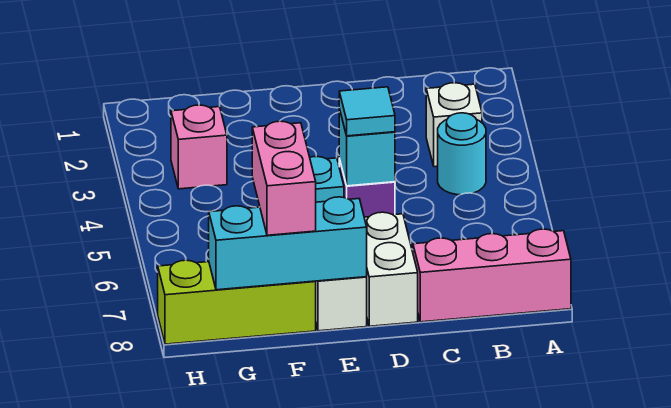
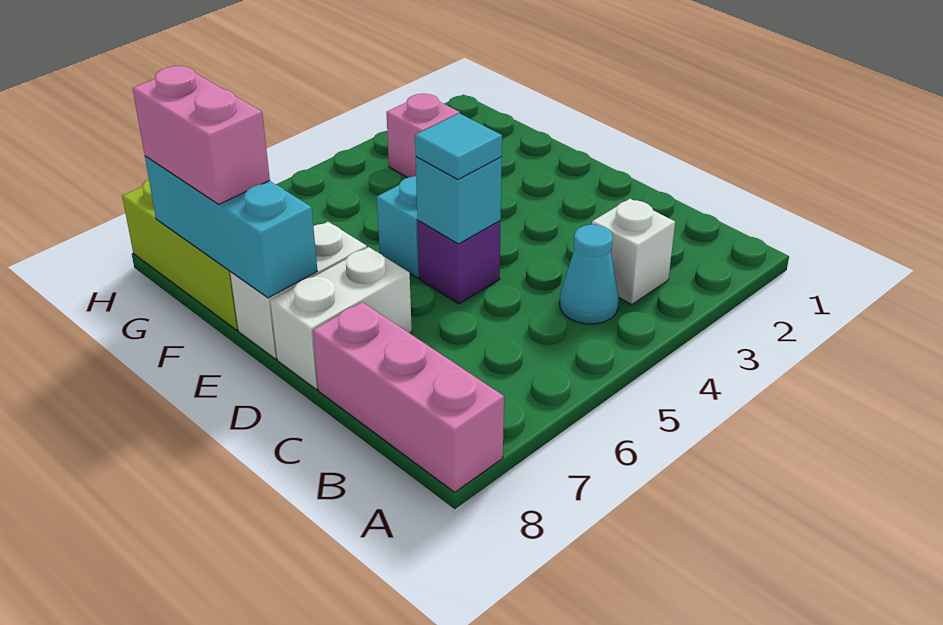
cyan round brick B4 level 1 -> cyan cone B4 level 1
pink brick F7:F8 level 3 -> pink brick F8:G8 level 3

